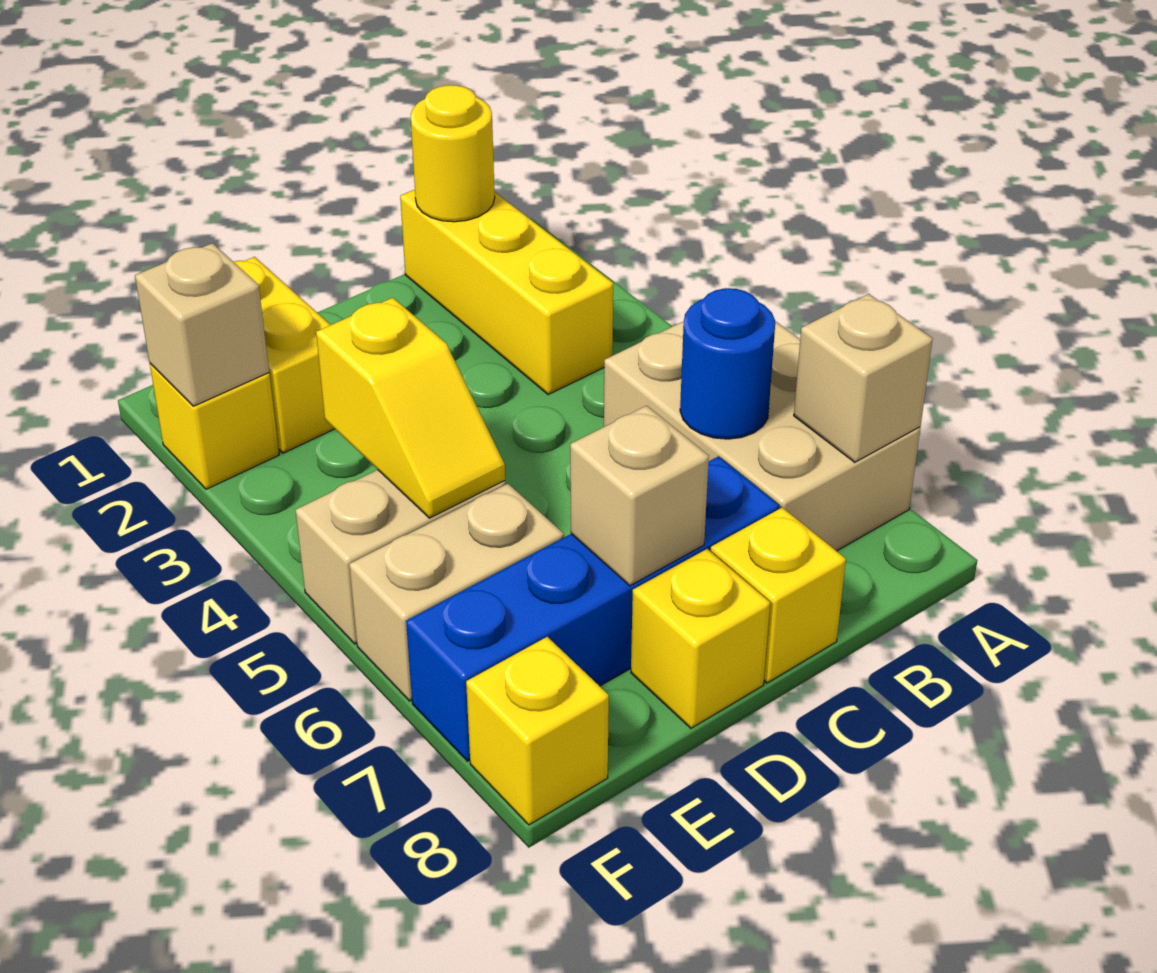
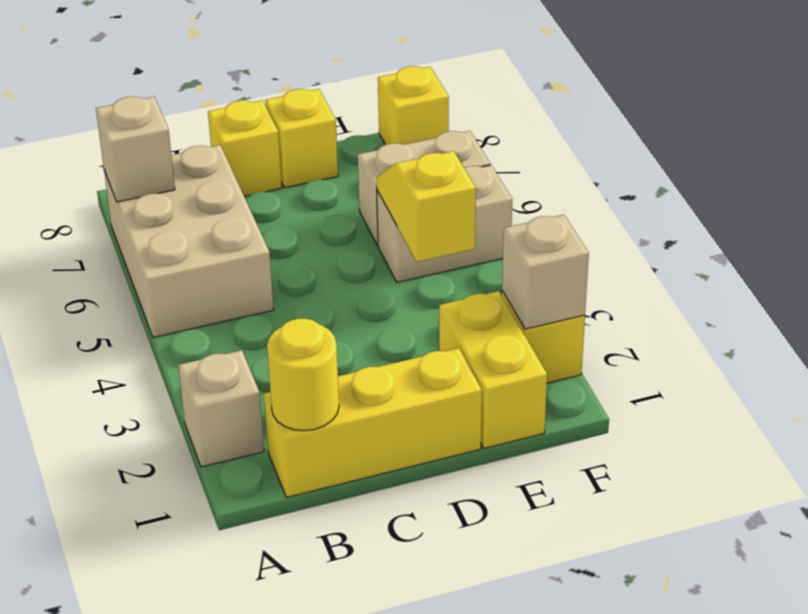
yellow brick B1:B3 level 1 -> yellow brick B1:D1 level 1
blue round brick B6 level 2 -> none
blue brick C7:F7 level 1 -> none
tan brick D7 level 2 -> tan brick A2 level 1

